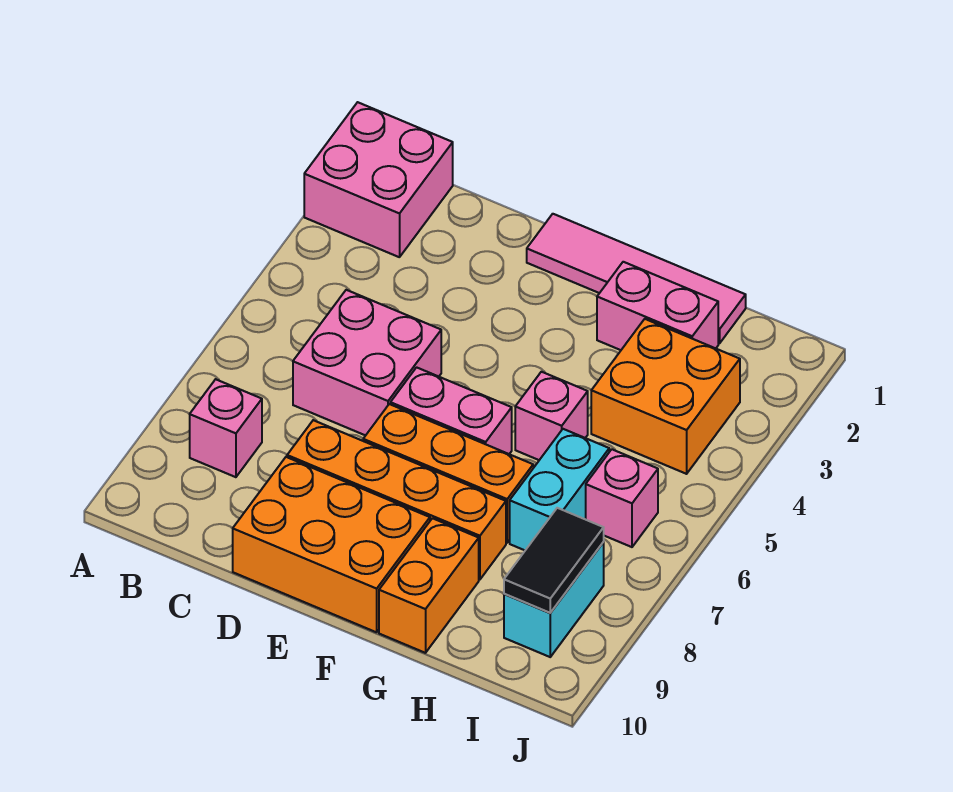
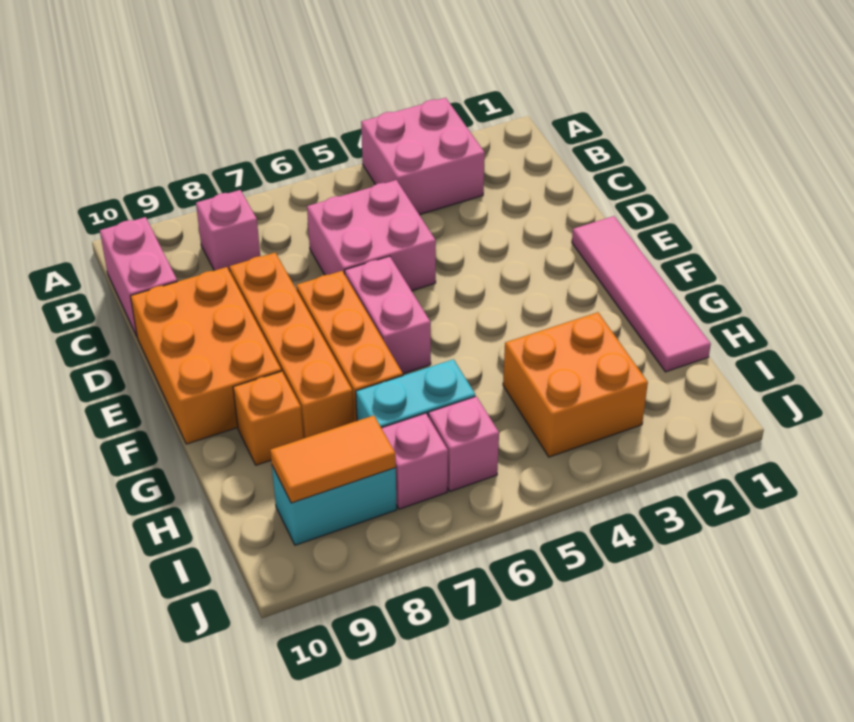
pink brick A1:B2 level 1 -> pink brick A3:B4 level 1
pink brick G2:H2 level 1 -> pink brick B10:C10 level 1
pink brick G5 level 1 -> pink brick I7 level 1
orange brick G9:G10 level 1 -> orange brick G9 level 1
black tile I8:I9 level 2 -> orange tile I8:I9 level 2

